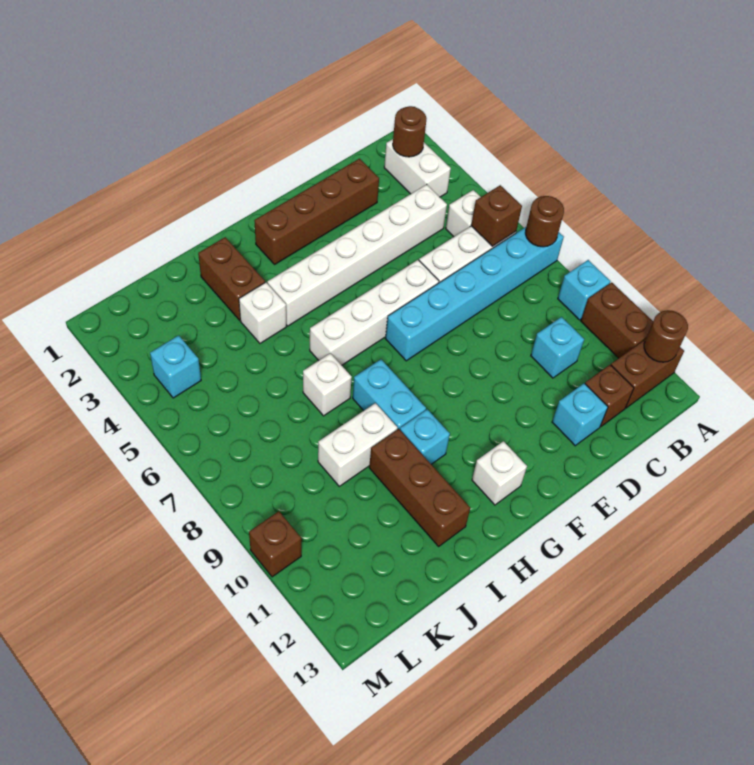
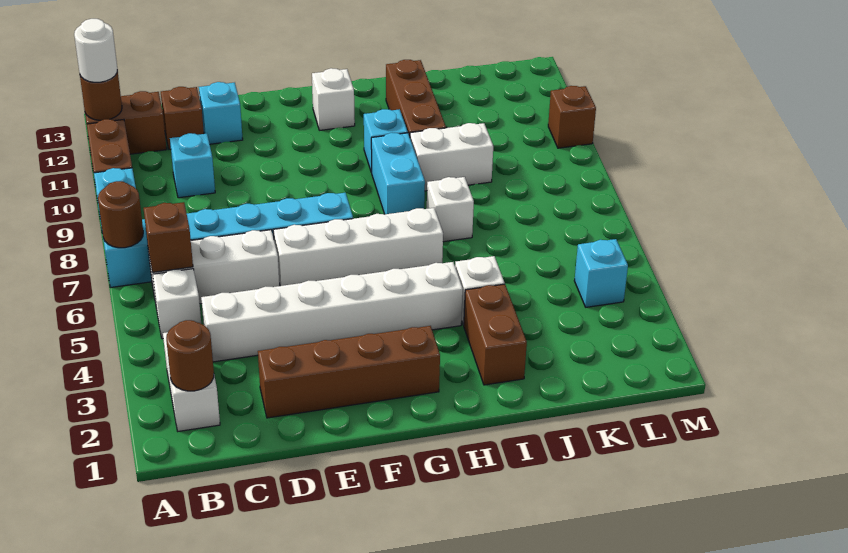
none -> white round brick A12 level 3

